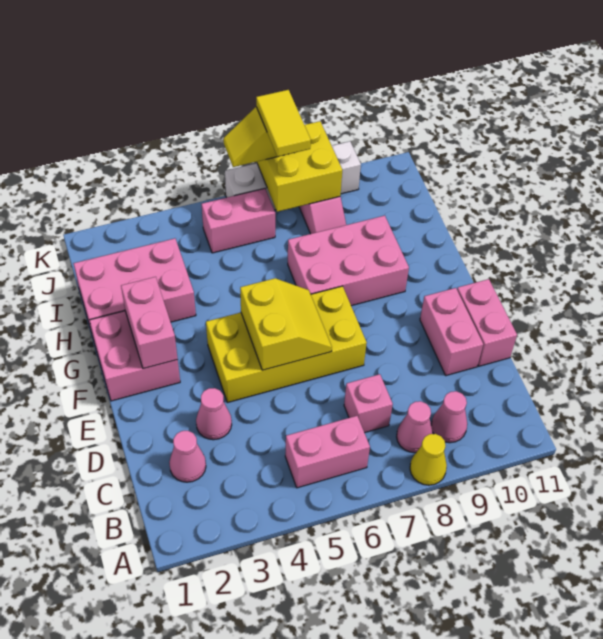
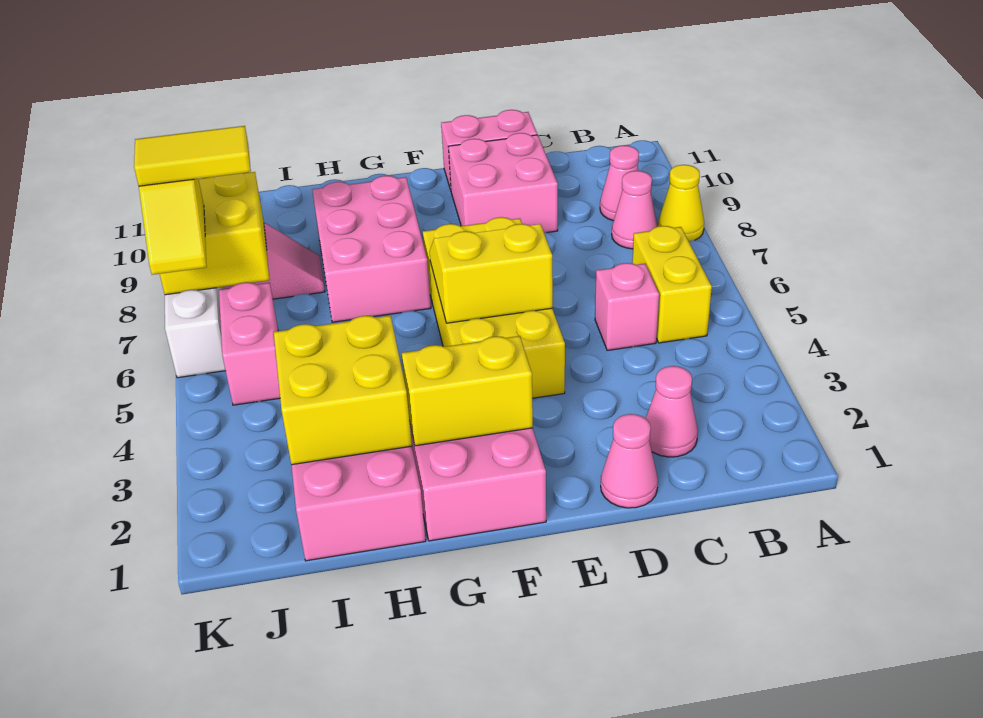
pink brick B5:B6 level 1 -> yellow brick B5:B6 level 1
pink brick C7 level 1 -> pink brick C5 level 1
pink cone D3 level 1 -> pink cone D1 level 1
pink brick D10:E10 level 1 -> pink brick D9:E10 level 1
pink brick F2:G2 level 2 -> yellow brick F2:G2 level 2
none -> yellow brick H2:I3 level 2

